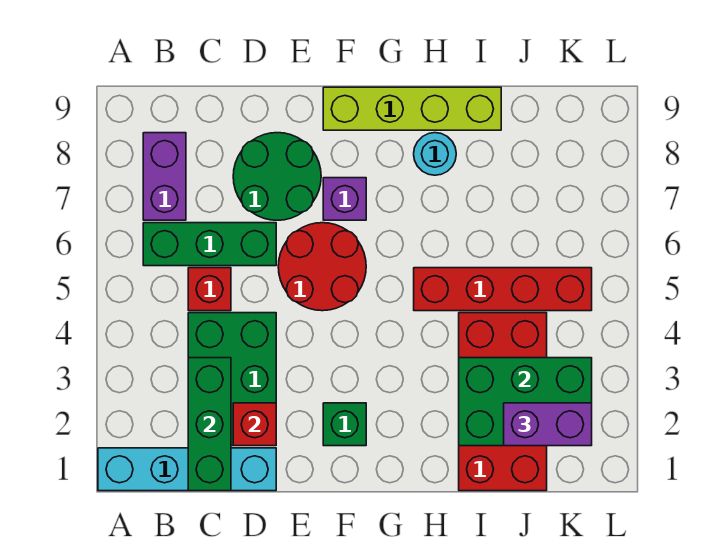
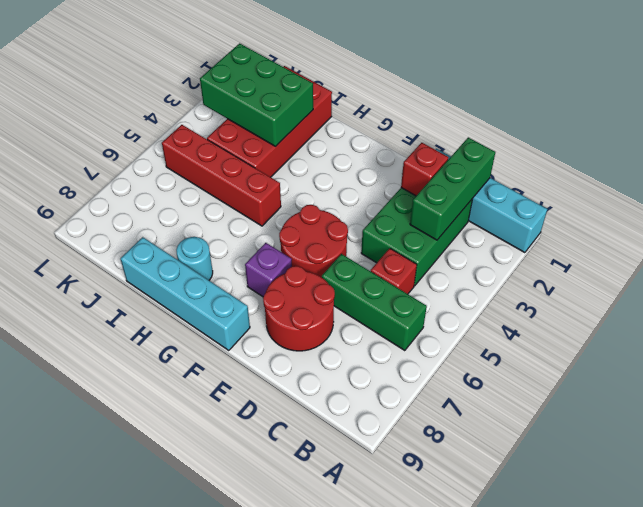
purple brick B7:B8 level 1 -> none
green round brick D7:E8 level 1 -> red round brick D7:E8 level 1
green brick F2 level 1 -> none
lime brick F9:I9 level 1 -> cyan brick F9:I9 level 1
purple brick J2:K2 level 3 -> none

